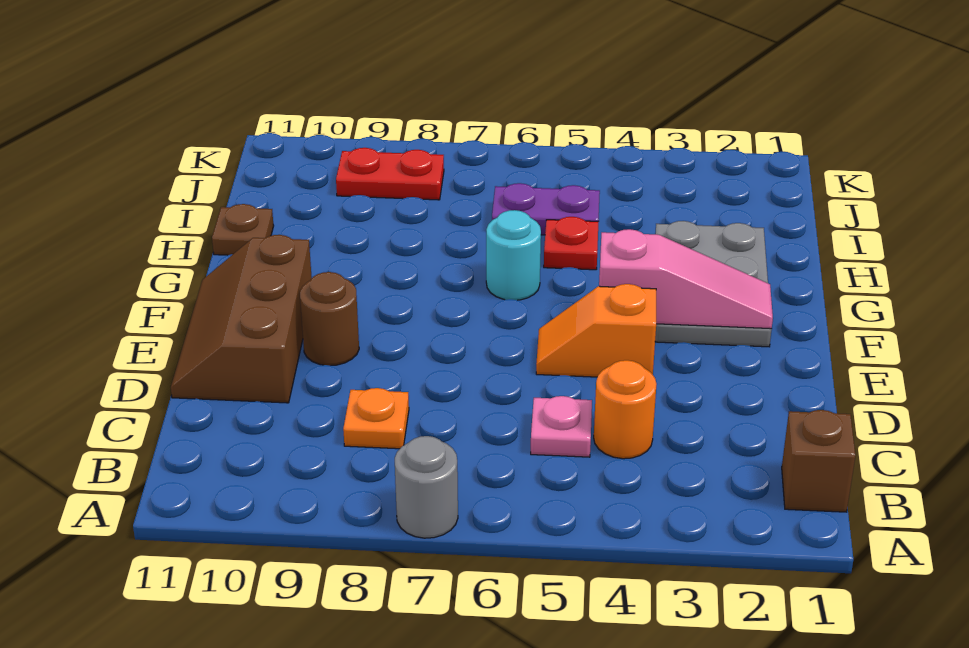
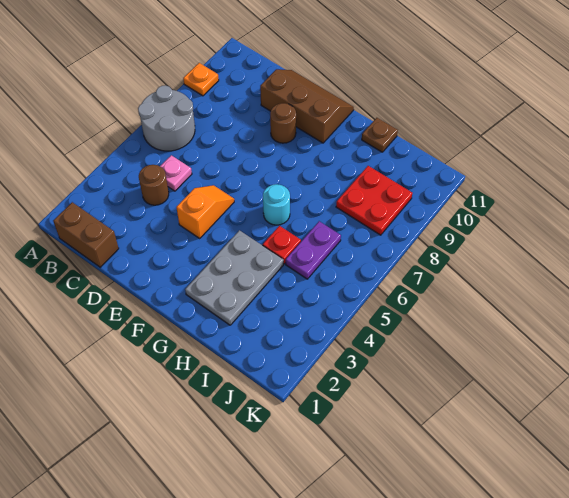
grey round brick A7 level 1 -> grey round brick A6:B7 level 1
brown brick B1 level 1 -> brown brick B1:C1 level 1
orange round brick C4 level 1 -> brown round brick C4 level 1
orange plate C8 level 1 -> orange plate A9 level 1
grey plate F2:H3 level 1 -> grey plate G2:H4 level 1
pink slope F2:F4 level 2 top 4 -> none
red plate J8:J9 level 1 -> red plate I8:J9 level 1

